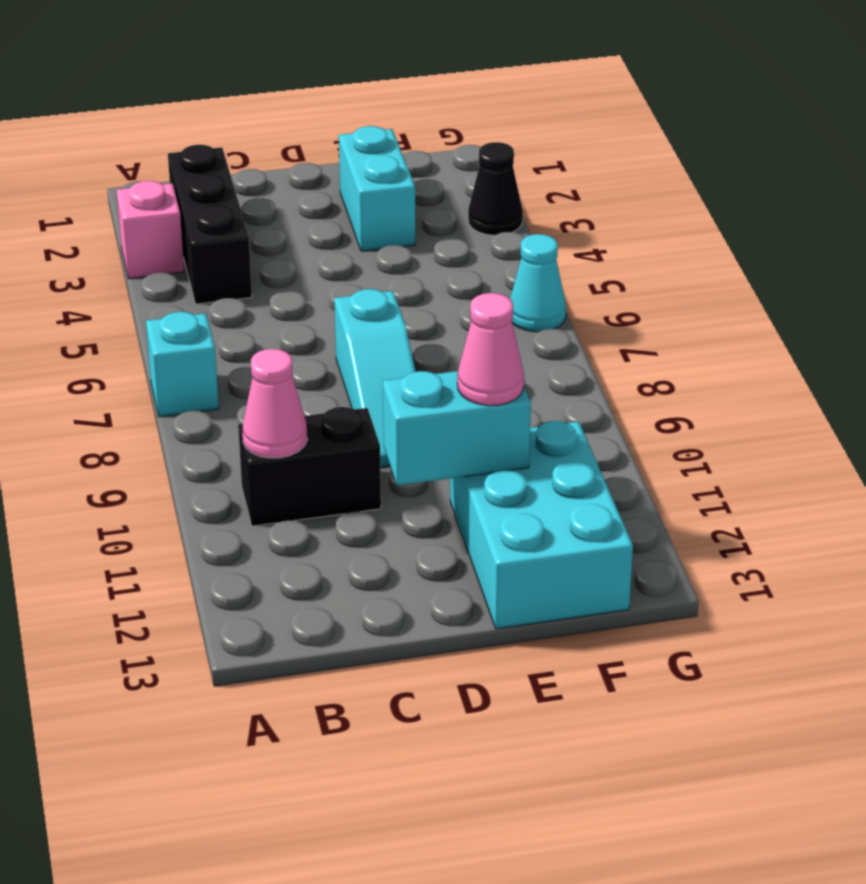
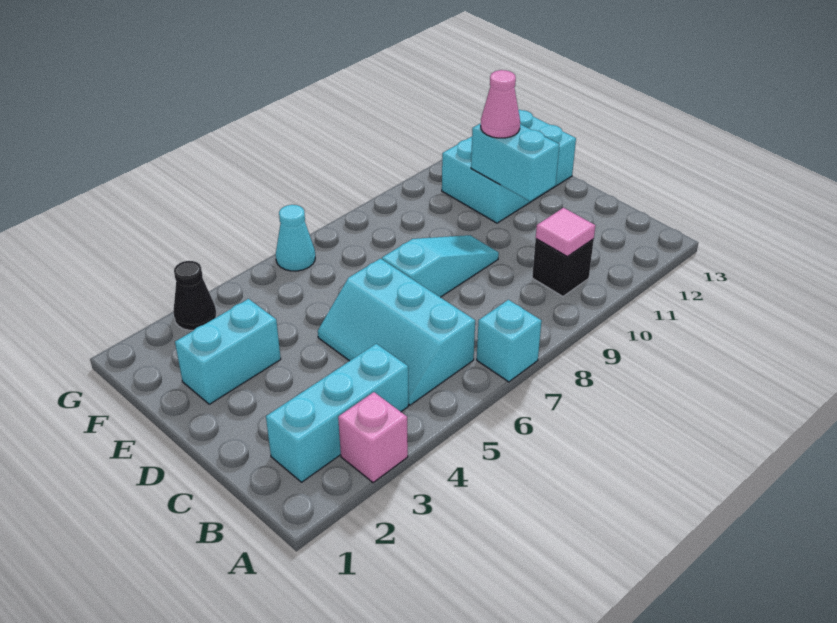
black brick B2:B4 level 1 -> cyan brick B2:B4 level 1
none -> cyan slope B5:D6 level 1 top 6
black brick B10:C10 level 1 -> black brick B10 level 1
pink cone B10 level 2 -> pink tile B10 level 2

